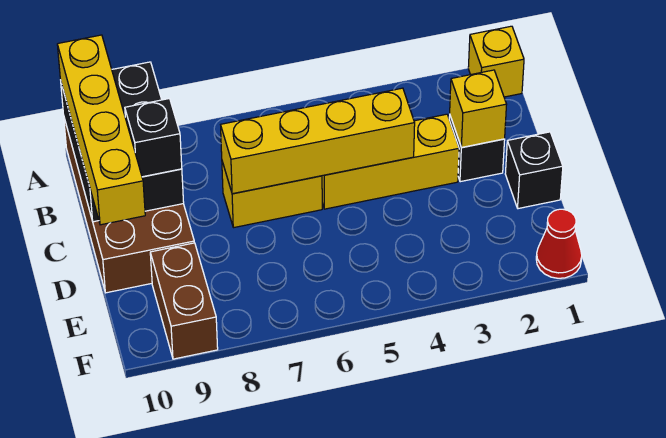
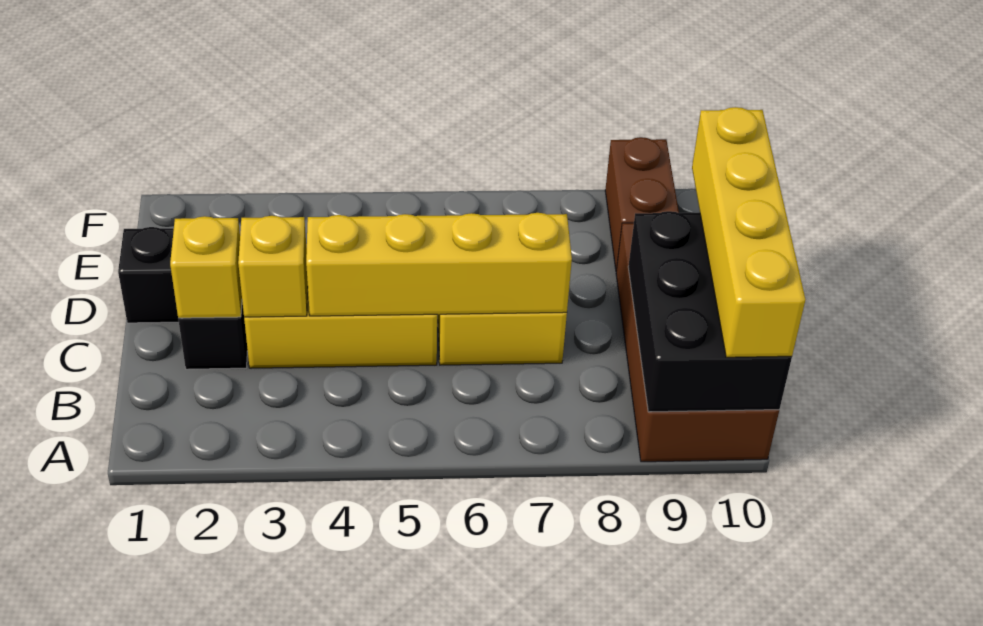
yellow brick A1 level 1 -> yellow brick C3 level 2
black brick C9 level 3 -> none
red cone F1 level 1 -> none

